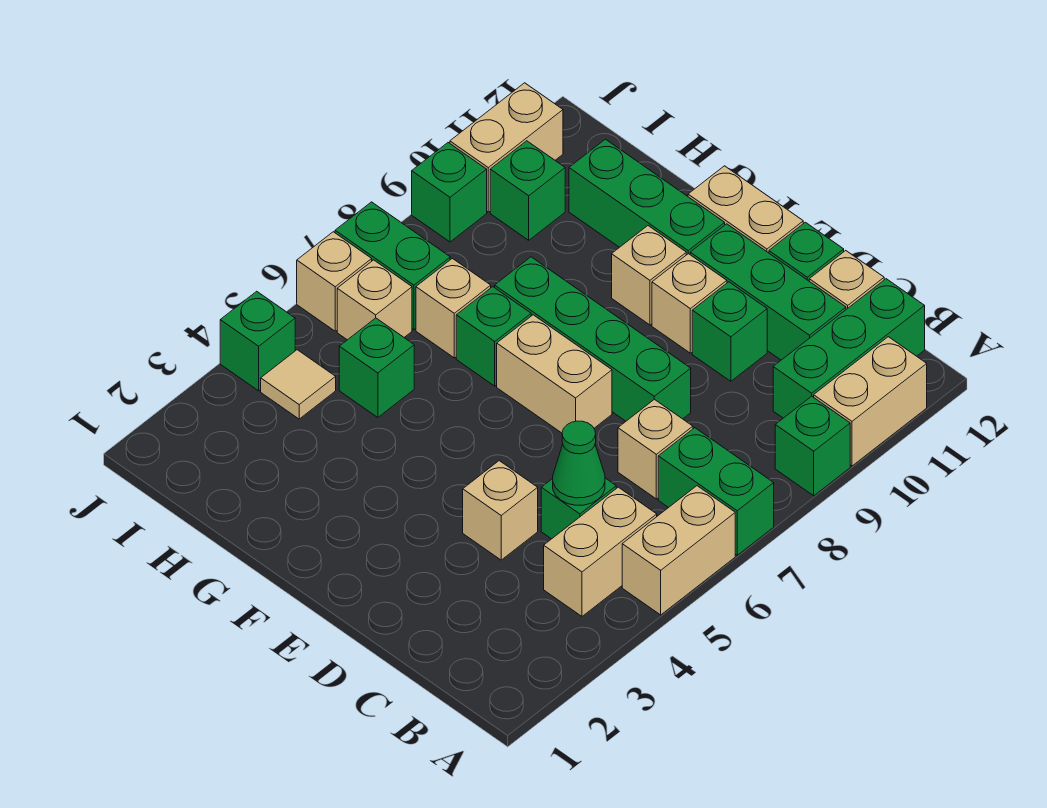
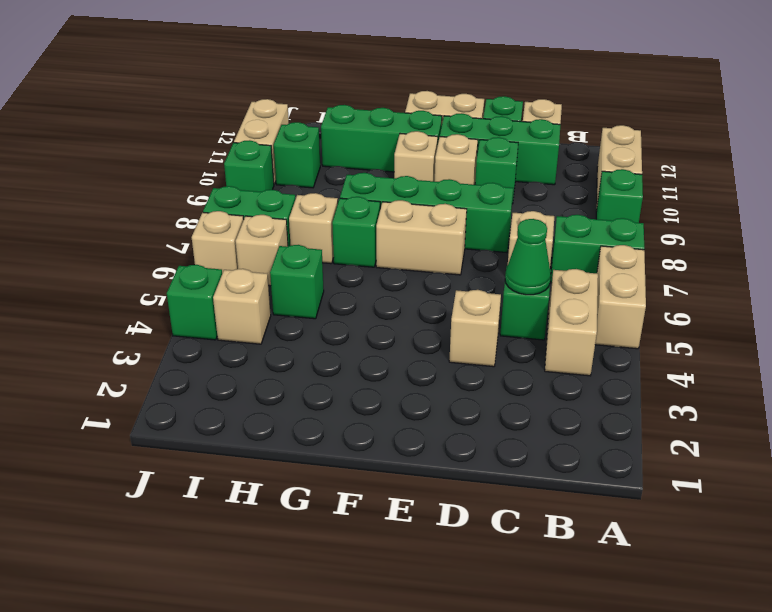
green brick B10:B12 level 1 -> none
tan tile I4 level 1 -> tan brick I4 level 1

